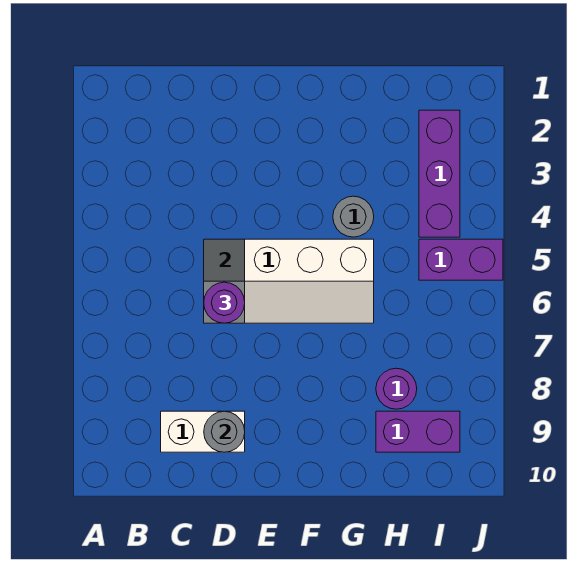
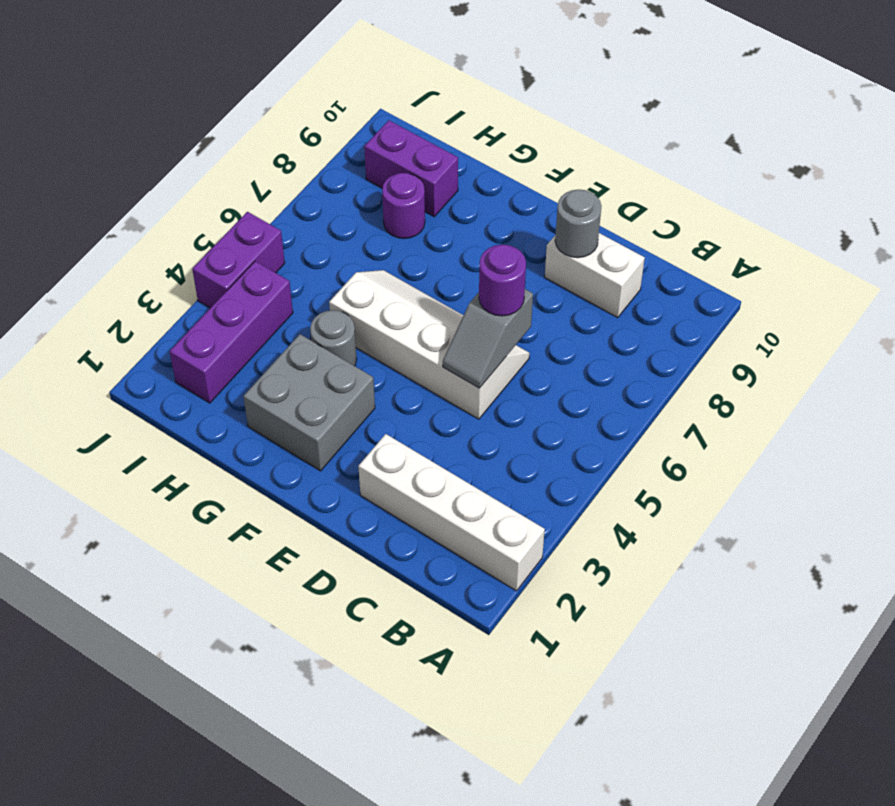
none -> white brick A2:D2 level 1
none -> grey brick F2:G3 level 1
purple brick I5:J5 level 1 -> purple brick J4:J5 level 1

